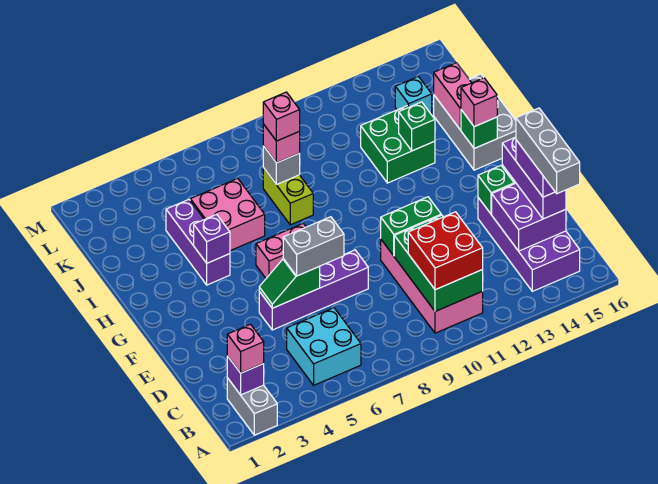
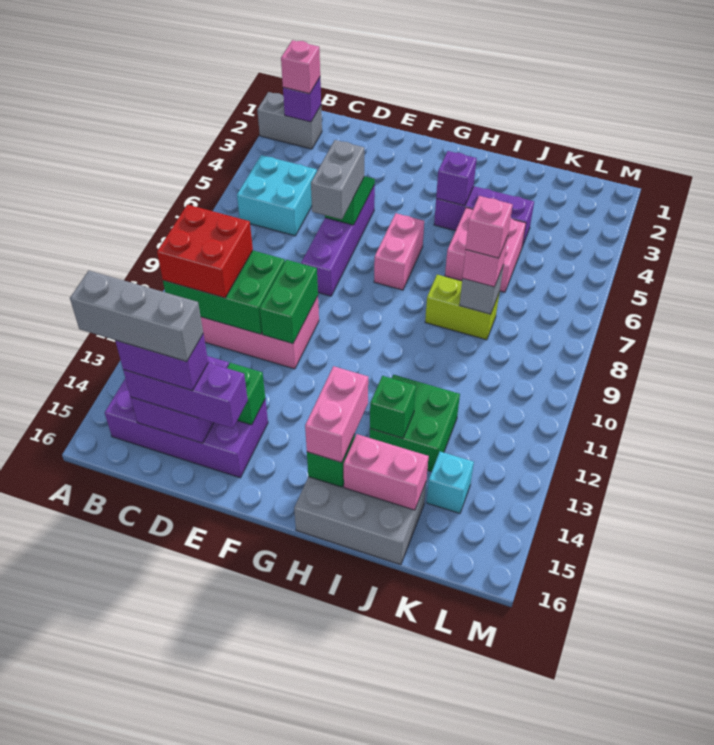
pink brick H15 level 3 -> pink brick H14:H15 level 3

